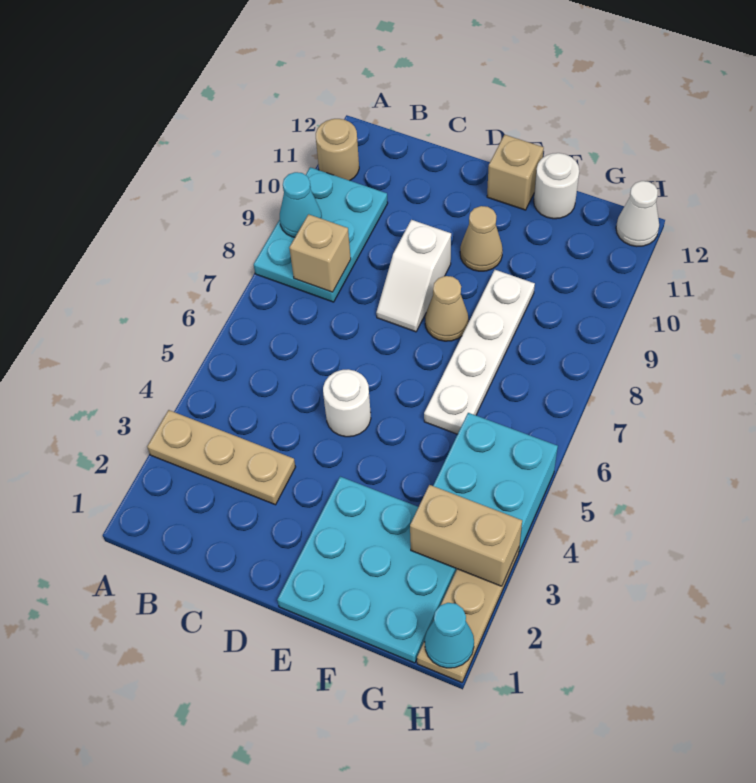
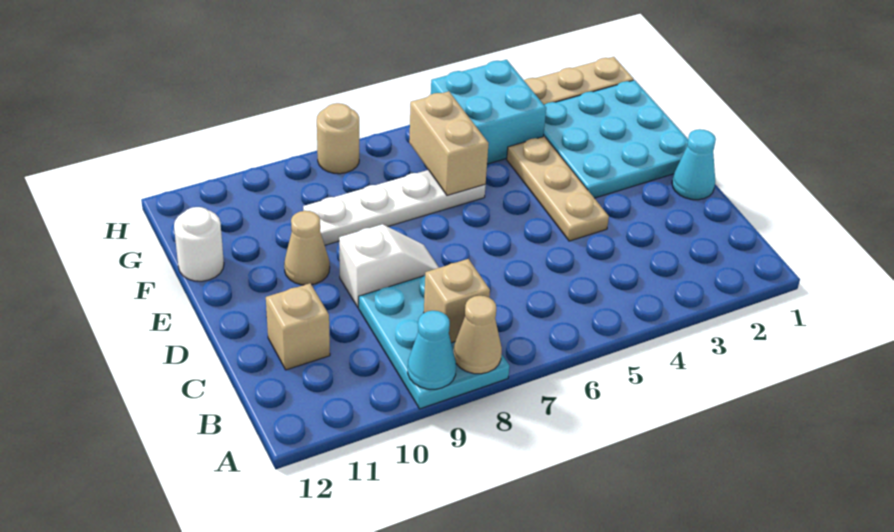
tan plate A3:C3 level 1 -> tan plate D4:F4 level 1
cyan plate A8:B10 level 1 -> cyan plate A8:C9 level 1
tan round brick A11 level 1 -> tan round brick H8 level 1
white round brick D5 level 1 -> none
tan cone E8 level 1 -> tan cone A8 level 2
tan brick E12 level 1 -> tan brick C11 level 1
tan brick G3:H3 level 2 -> tan brick F6:G6 level 2
cyan cone H1 level 2 -> cyan cone D1 level 1
white cone H12 level 1 -> none

